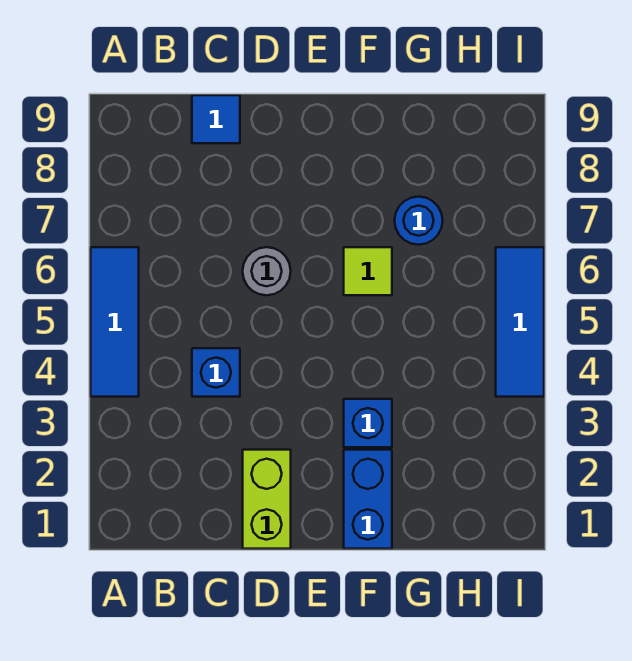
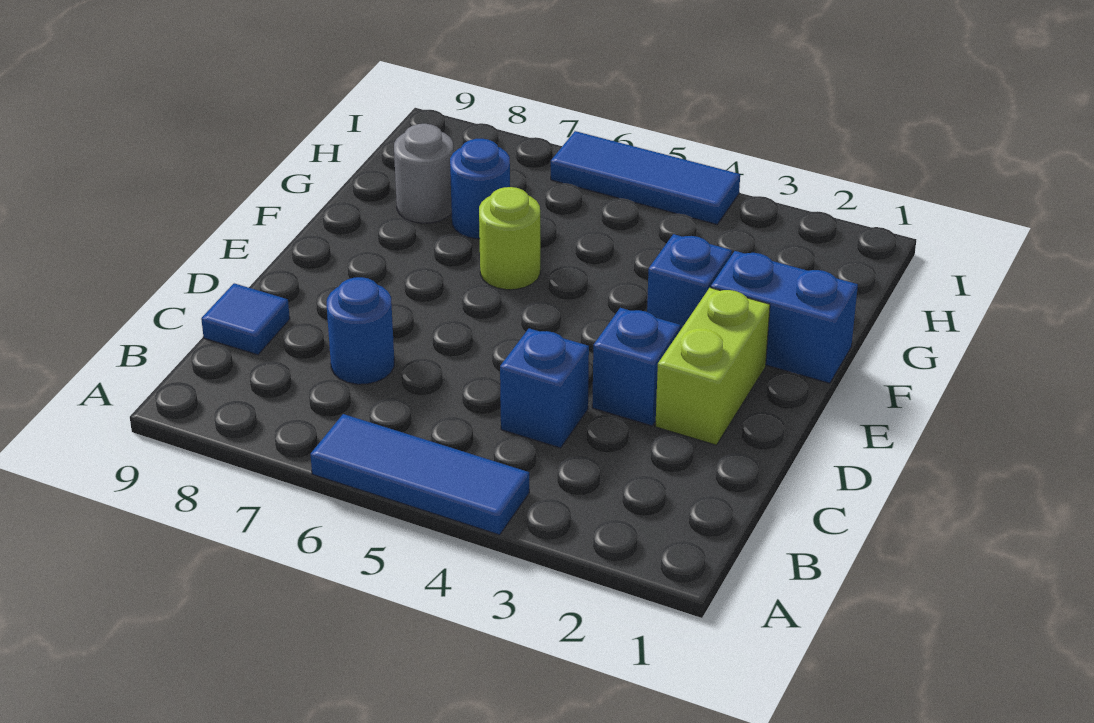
none -> blue round brick C7 level 1
lime brick D1:D2 level 1 -> lime brick D2:E2 level 1
none -> blue brick D3 level 1
grey round brick D6 level 1 -> grey round brick G8 level 1
lime tile F6 level 1 -> lime round brick F6 level 1

